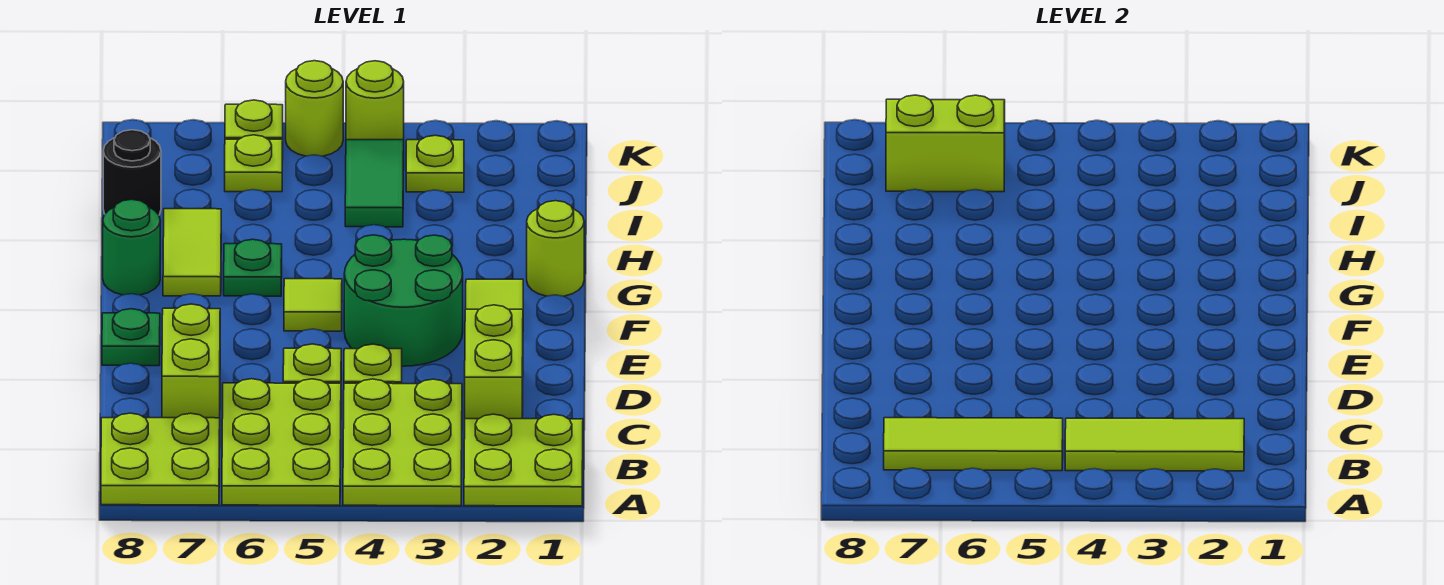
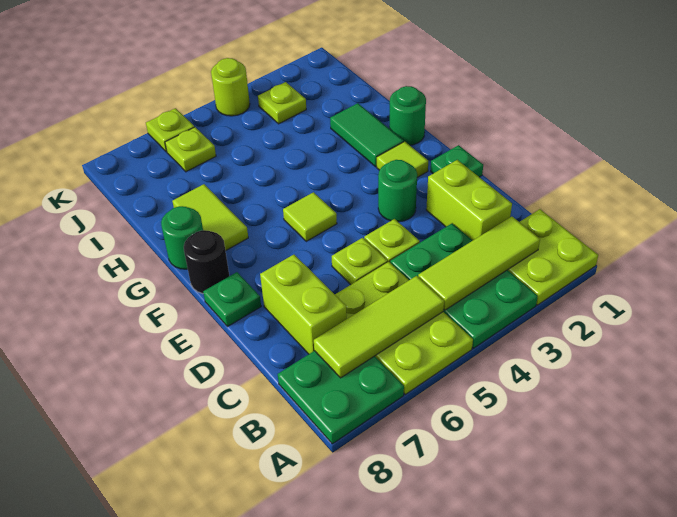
lime plate A3:C4 level 1 -> green plate A3:C4 level 1
lime plate A7:B8 level 1 -> green plate A7:B8 level 1
green round brick E3:F4 level 1 -> green round brick E3 level 1
lime round brick G1 level 1 -> green round brick G1 level 1
green plate G6 level 1 -> green plate E1 level 1
green tile I4:J4 level 1 -> green tile G2:H2 level 1
black round brick I8 level 1 -> black round brick F8 level 1
lime brick J6:J7 level 2 -> none
lime round brick K5 level 1 -> none

